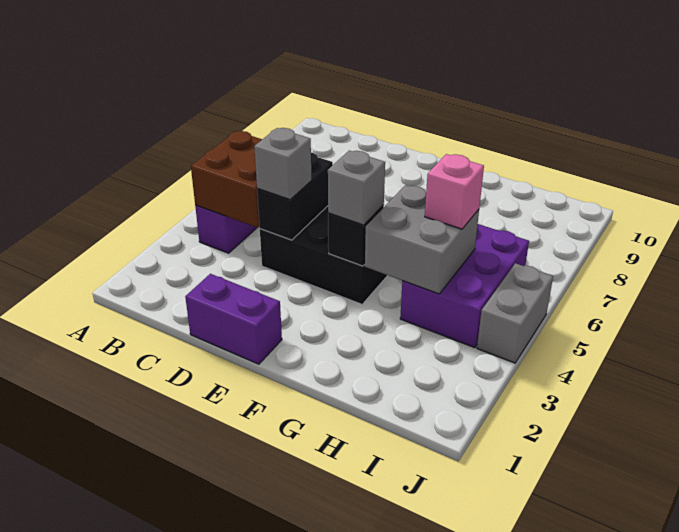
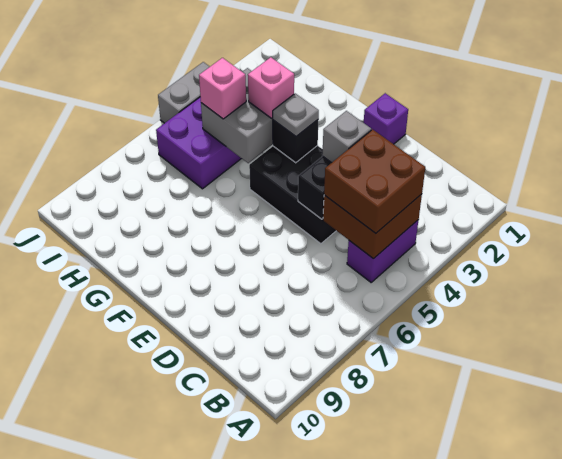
none -> brown brick B4:C5 level 3
purple brick D1:E1 level 1 -> purple brick E1 level 1
grey brick F4 level 3 -> grey plate F4 level 3
none -> pink brick G4 level 3

